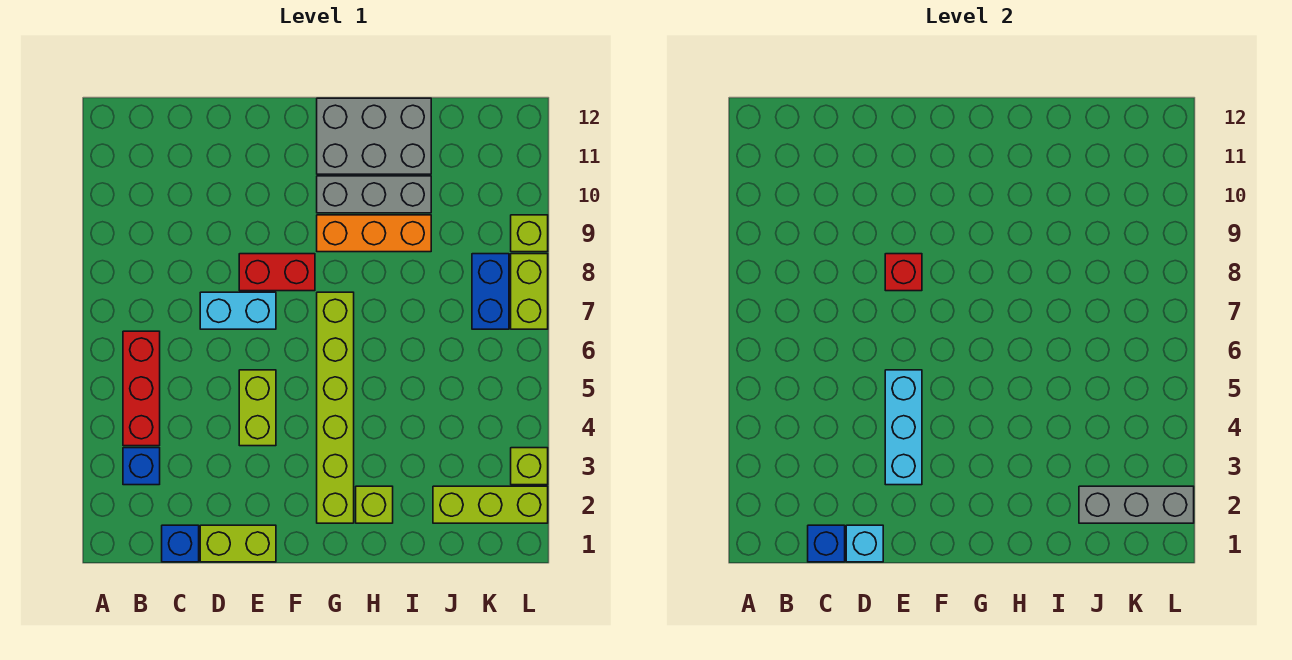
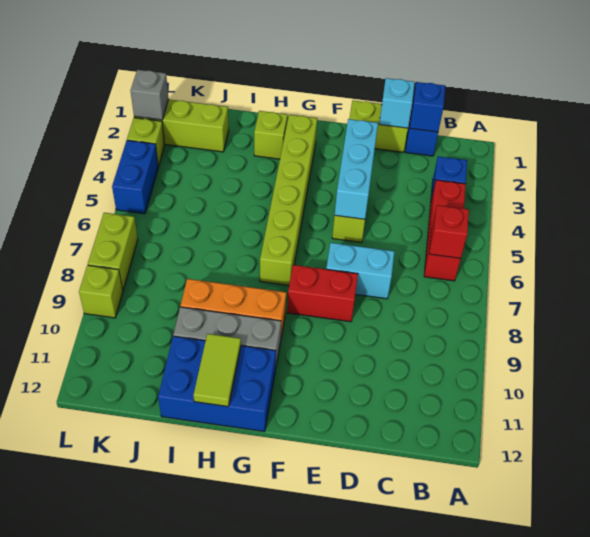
red brick E8 level 2 -> red brick B6 level 2
grey brick G11:I12 level 1 -> blue brick G11:I12 level 1
none -> lime tile H11:H12 level 2
grey brick J2:L2 level 2 -> grey brick L2 level 2
blue brick K7:K8 level 1 -> blue brick L4:L5 level 1

